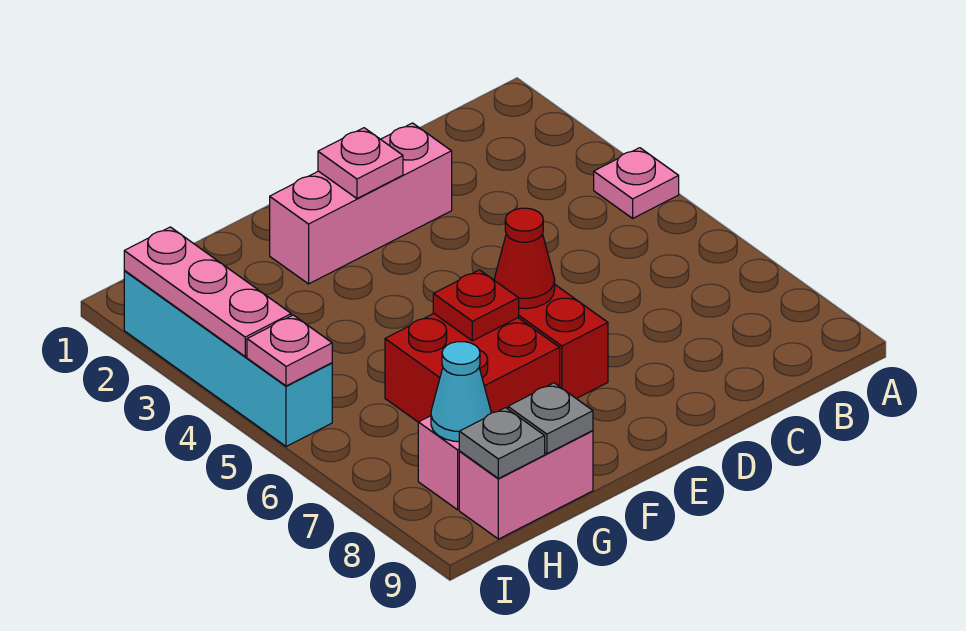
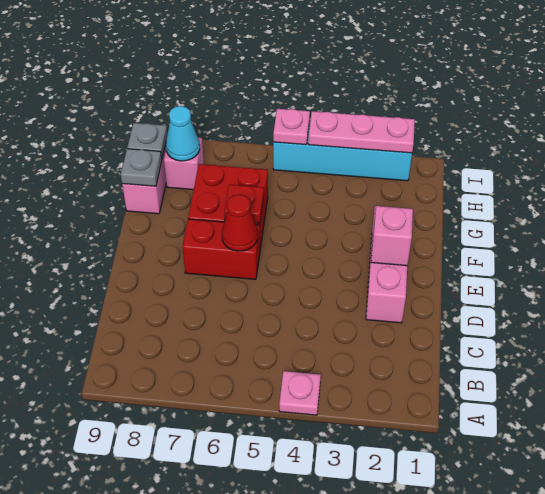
pink plate E2 level 2 -> pink brick E2 level 2

